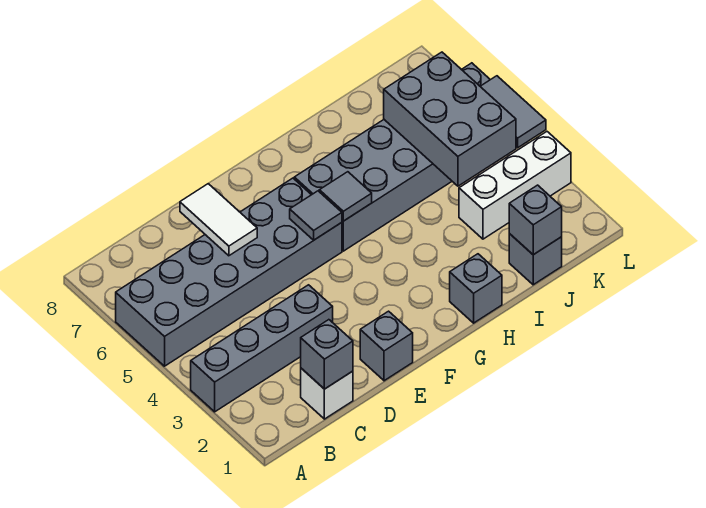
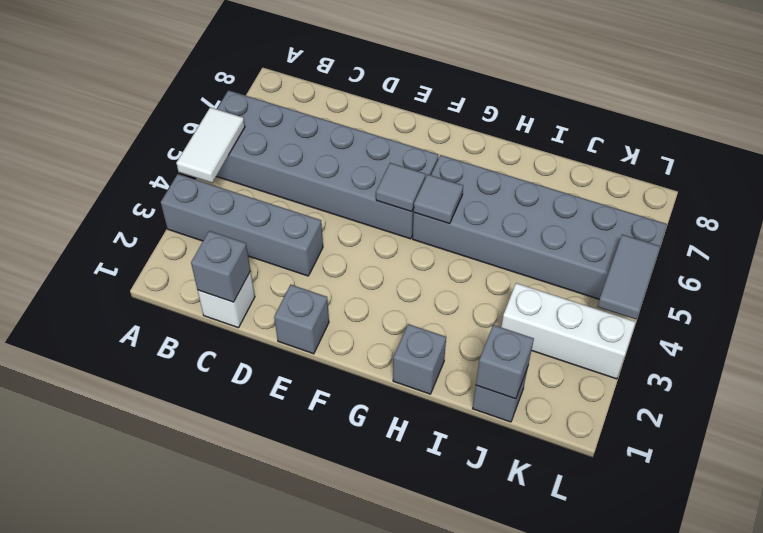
white tile D6:D7 level 2 -> white tile A4:A5 level 2
grey brick J4:K6 level 2 -> none

